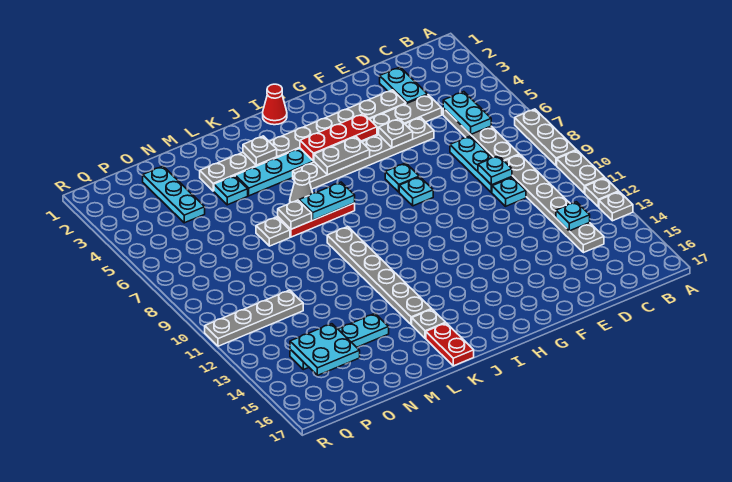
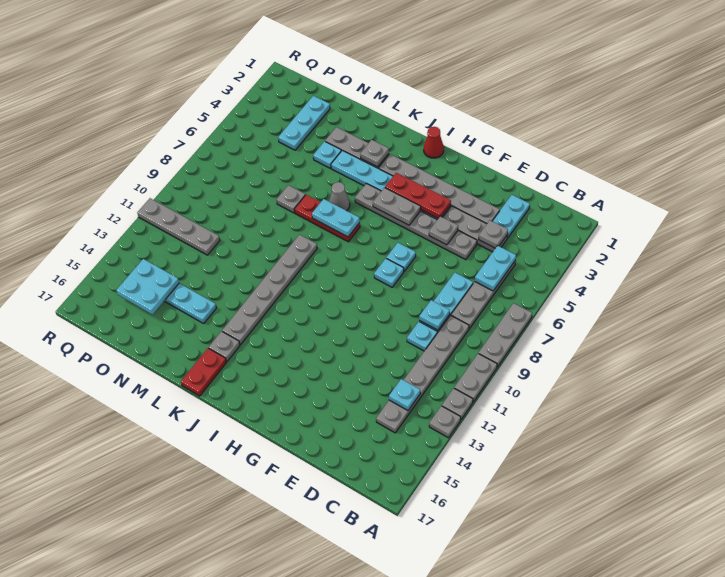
grey plate L7 level 2 -> grey plate D4 level 2

